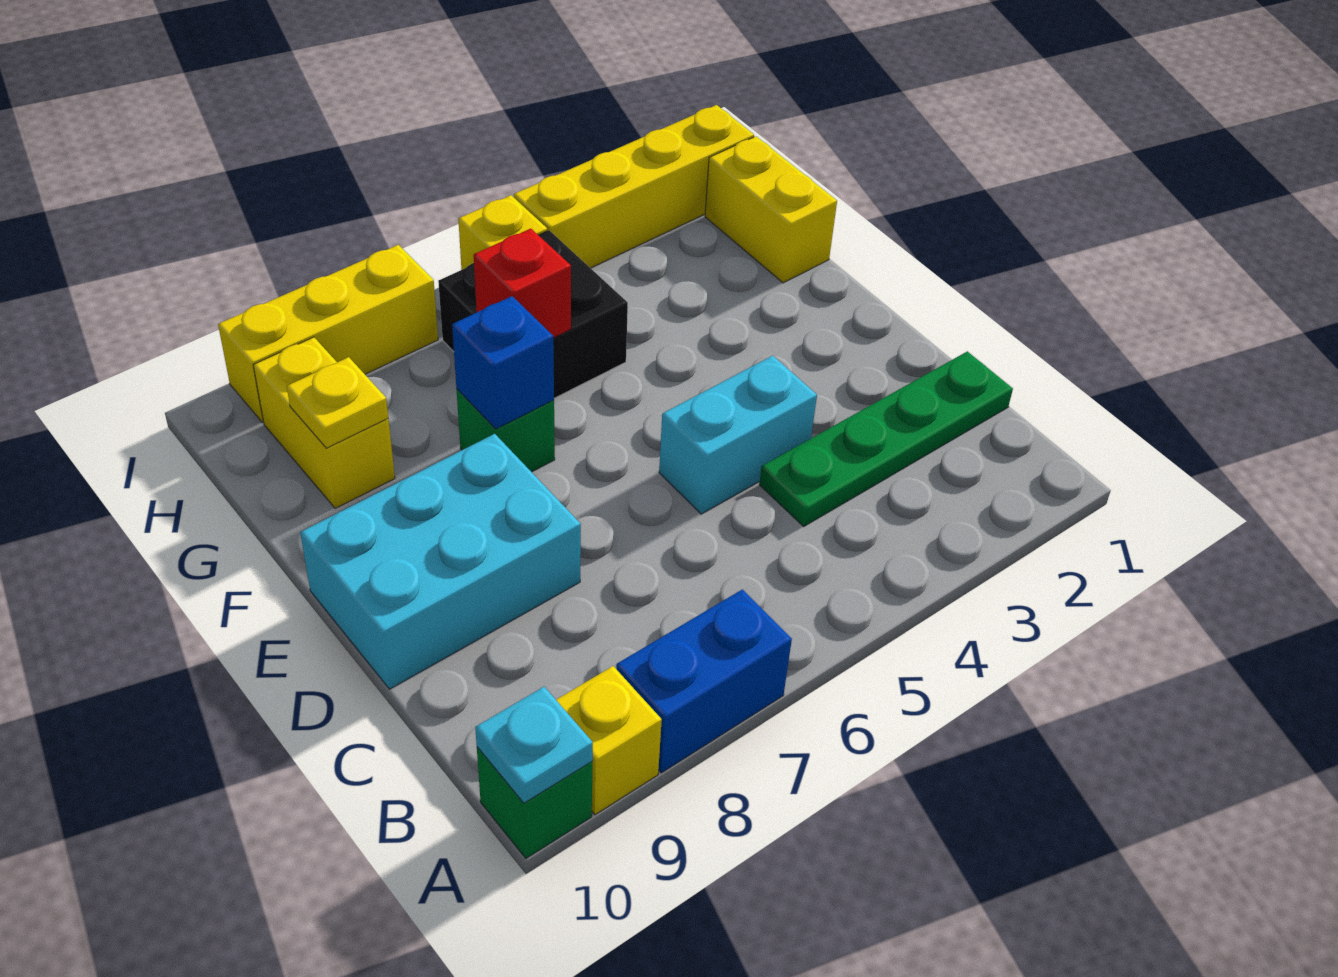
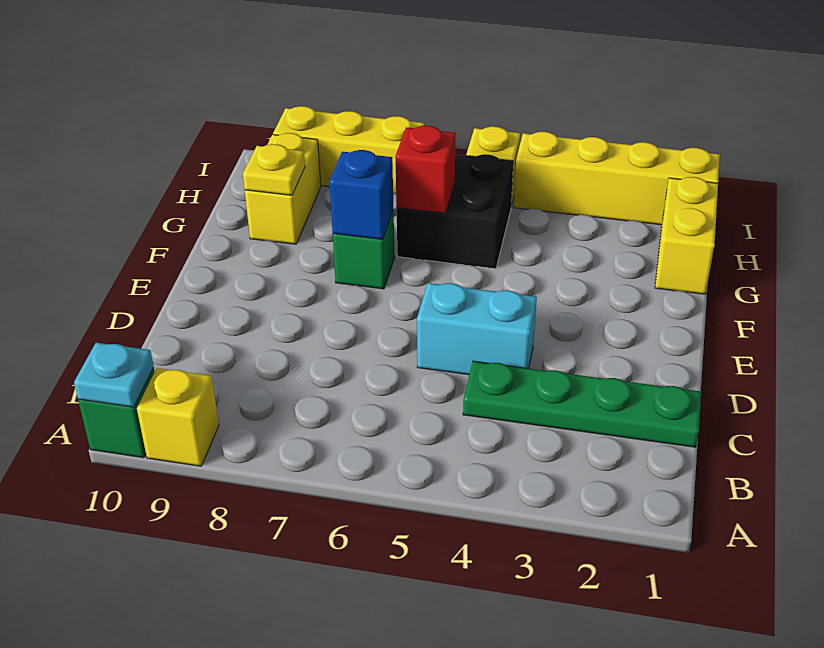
blue brick A7:A8 level 1 -> none
cyan brick D8:E10 level 1 -> none

